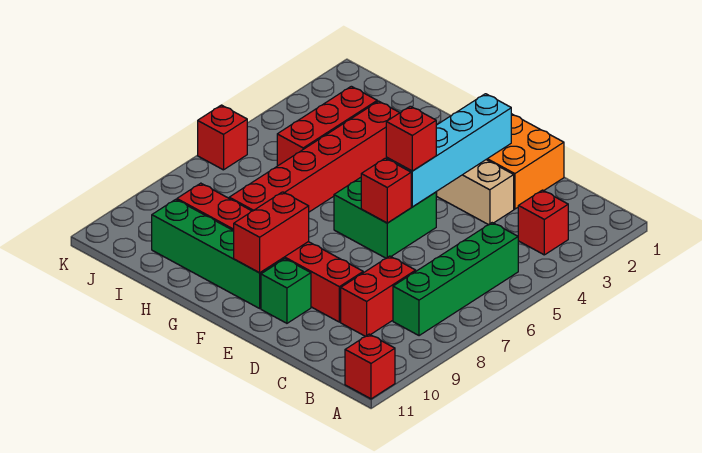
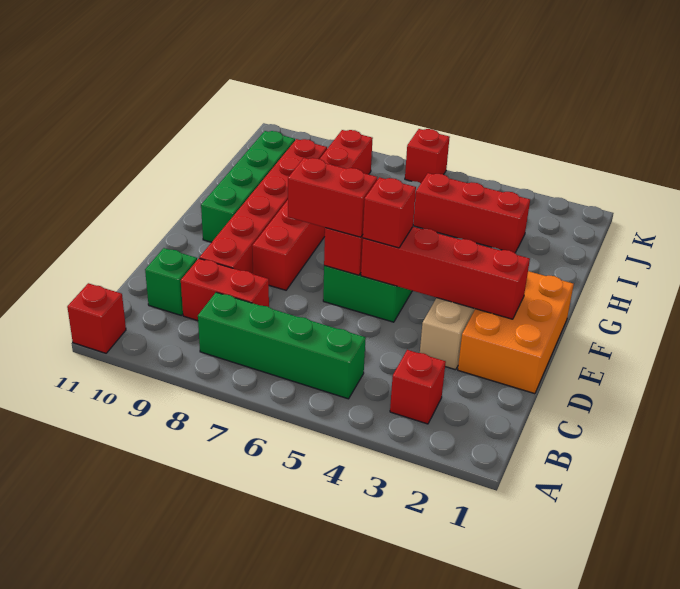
cyan brick E2:E5 level 2 -> red brick E2:E5 level 2
green brick E10 level 1 -> green brick C10 level 1
red brick F9:F10 level 2 -> red brick E6:E7 level 3
red brick H3:H8 level 1 -> red brick E8:J8 level 1

